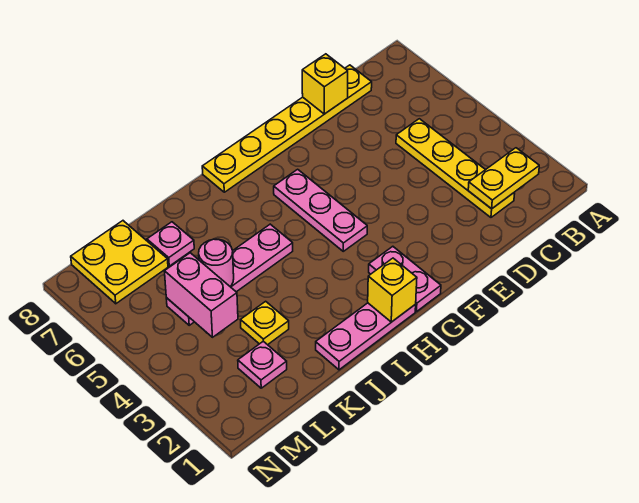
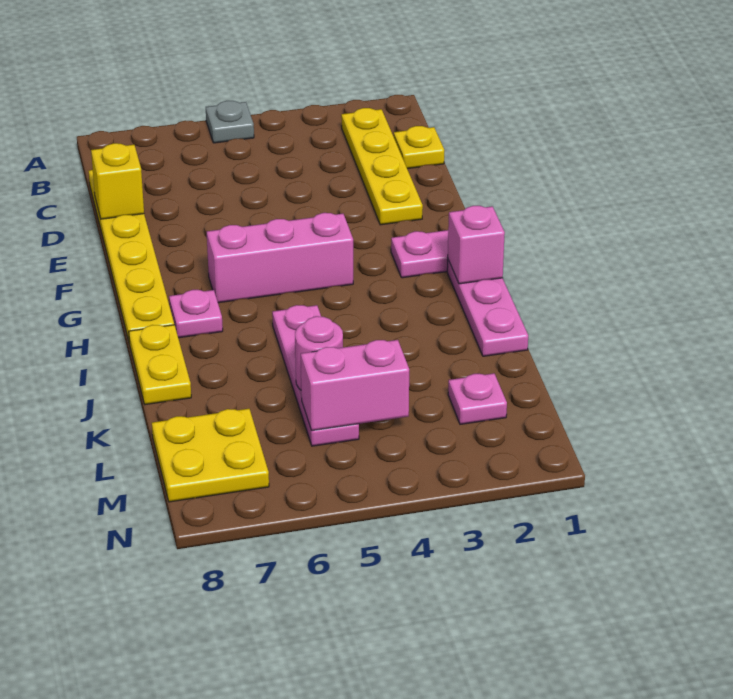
none -> grey plate A5 level 1
yellow plate B2:C2 level 2 -> yellow plate I8:J8 level 1
yellow plate C2:C5 level 1 -> yellow plate B2:E2 level 1
pink plate G4:G6 level 1 -> pink brick G4:G6 level 1
yellow brick H1 level 2 -> pink brick H1 level 2
yellow plate K3 level 1 -> yellow plate C1 level 1
pink plate K7 level 1 -> pink plate H7 level 1

